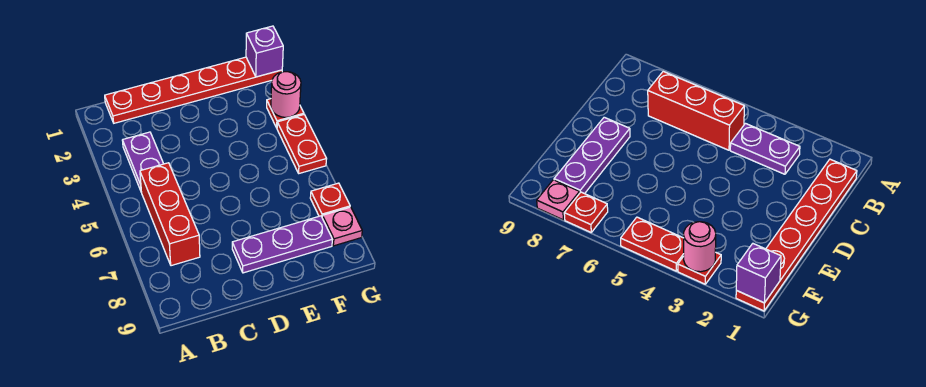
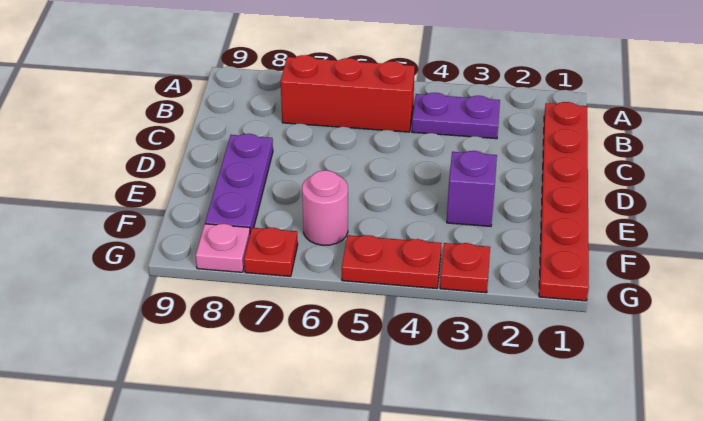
purple brick G1 level 2 -> purple brick E3 level 1
pink round brick G3 level 2 -> pink round brick F6 level 1

